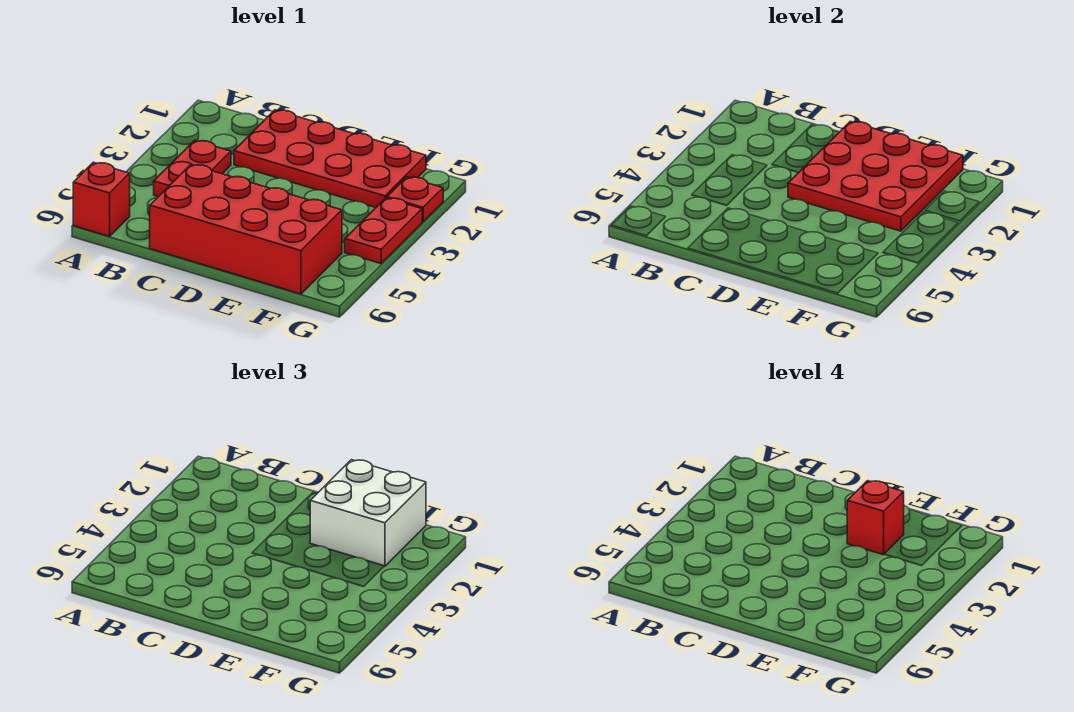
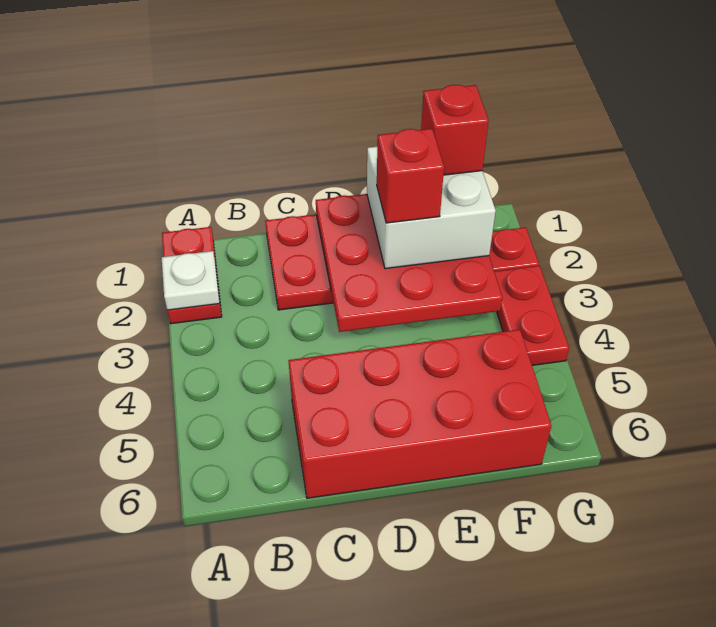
none -> white plate A2 level 2
red brick A6 level 1 -> red brick F1 level 4
red plate B3:B4 level 1 -> red plate A1:A2 level 1

